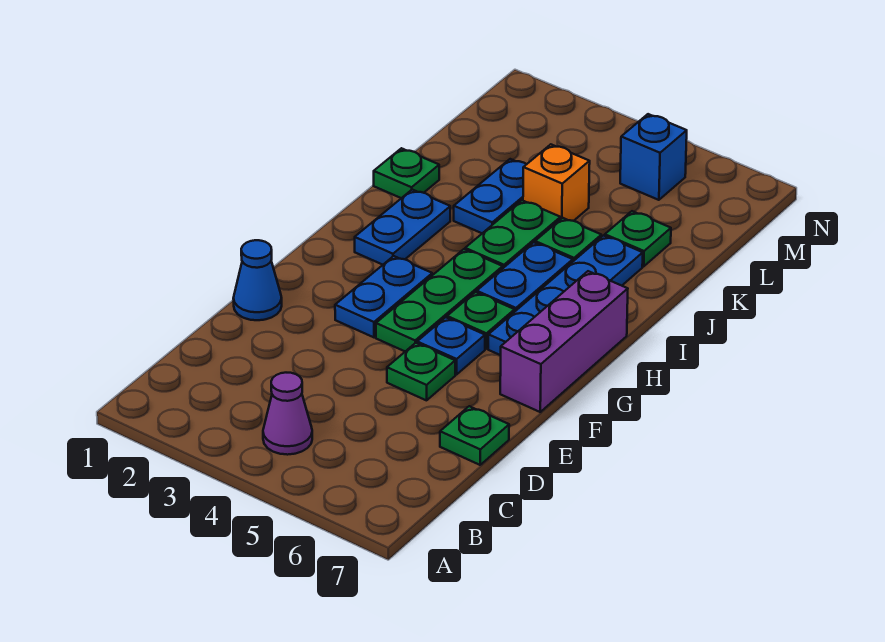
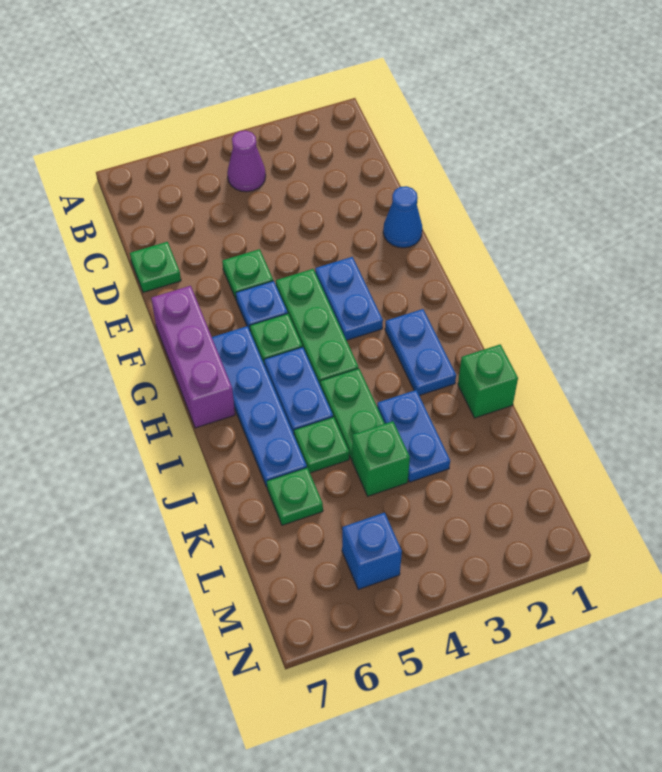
green plate J1 level 1 -> green brick J1 level 1
orange brick K4 level 1 -> green brick K4 level 1

